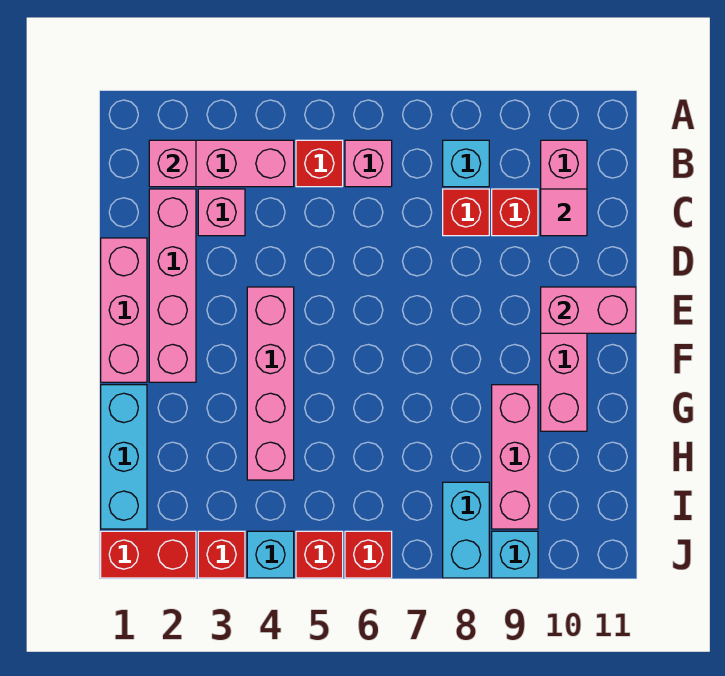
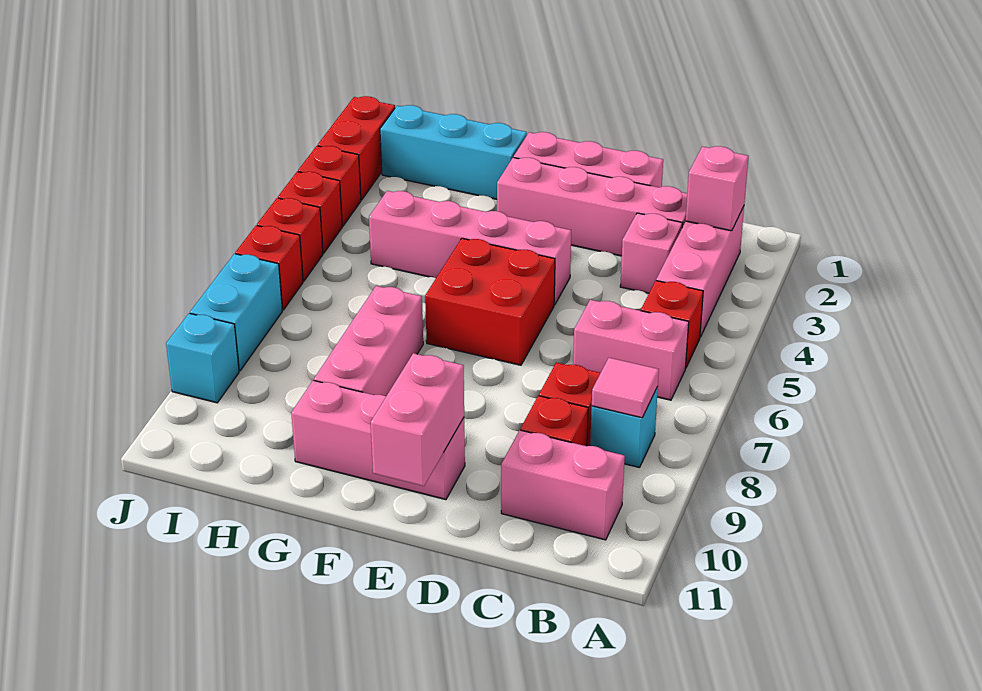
pink brick B6 level 1 -> pink brick B6:C6 level 1
pink tile C10 level 2 -> pink tile B8 level 2
none -> red brick E5:F6 level 1
pink brick G9:I9 level 1 -> pink brick G7:G9 level 1
cyan brick I8:J8 level 1 -> cyan brick J7:J8 level 1
cyan brick J4 level 1 -> red brick J4 level 1

